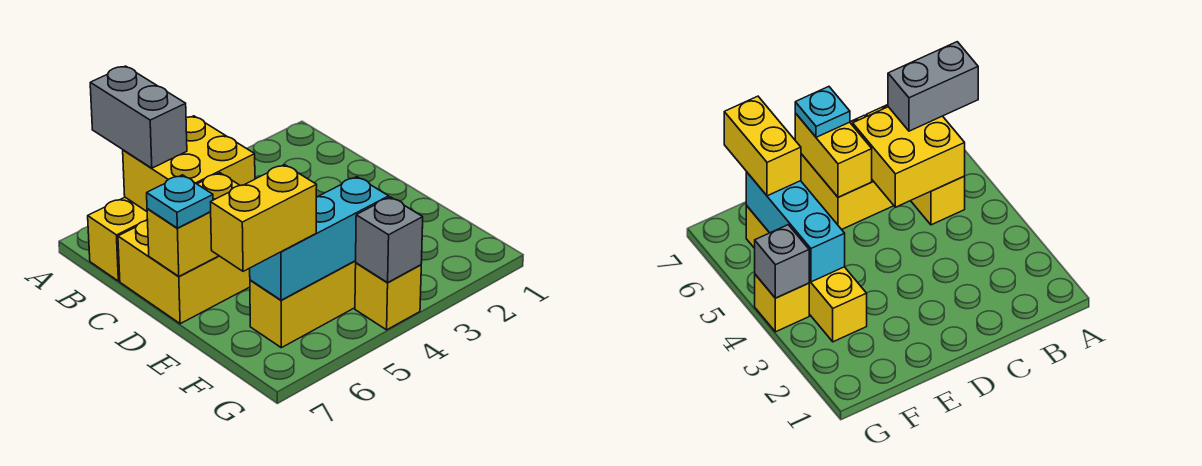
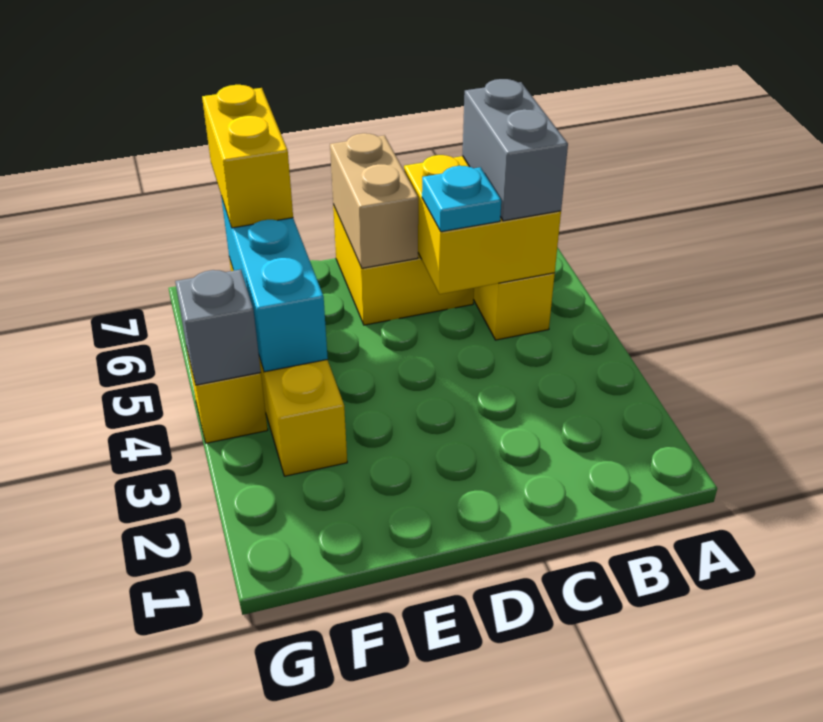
grey brick A6:B6 level 3 -> grey brick B5:B6 level 3
yellow brick D6:D7 level 2 -> tan brick D6:D7 level 2
cyan plate D7 level 3 -> cyan plate C5 level 3

